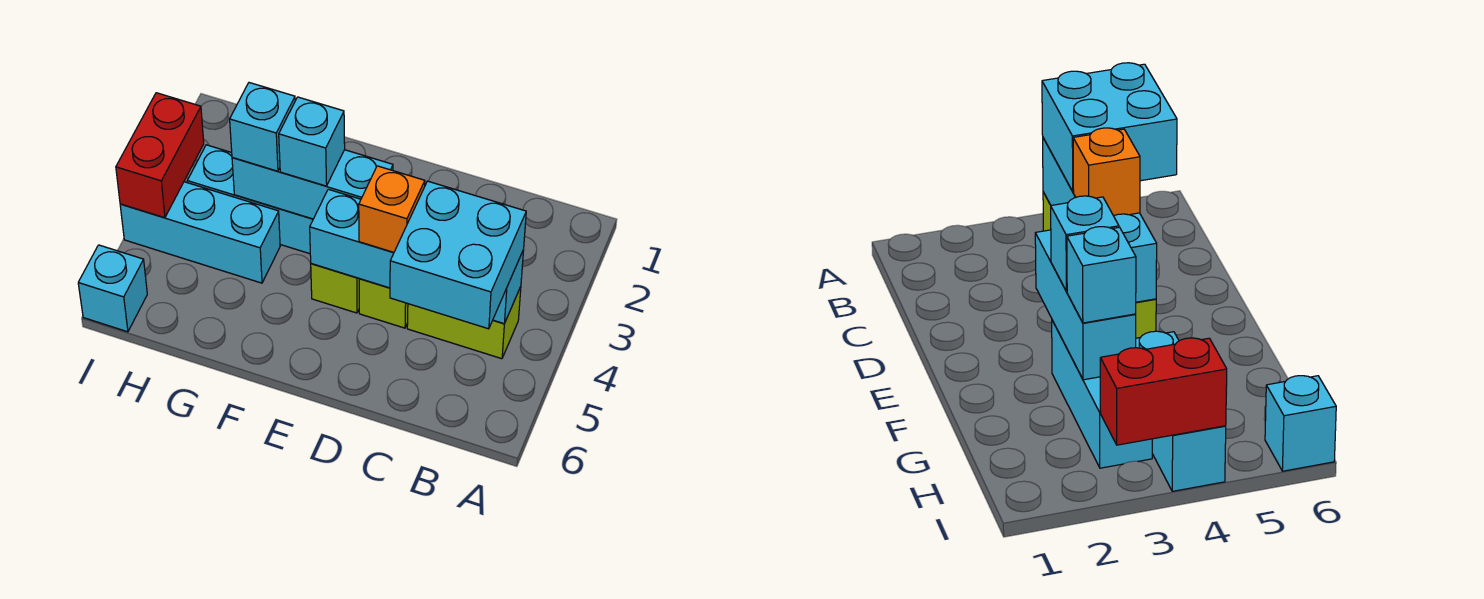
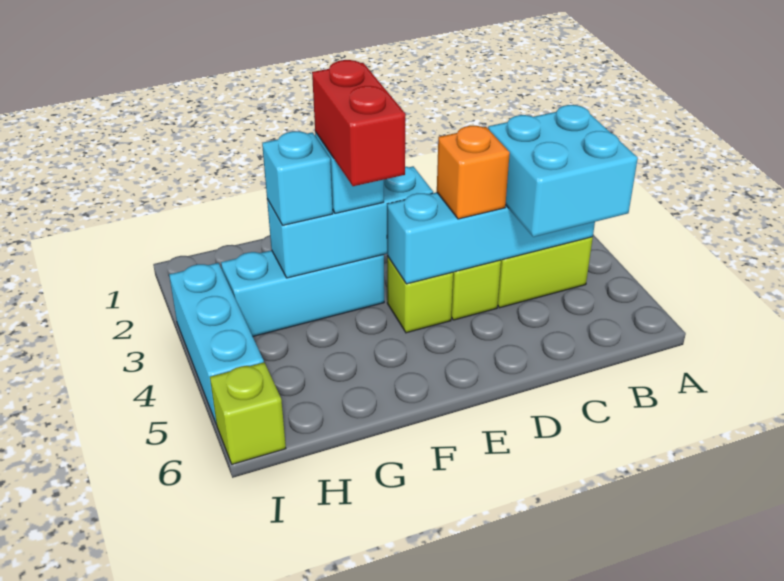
cyan brick G4:I4 level 1 -> cyan brick I3:I5 level 1
red brick I3:I4 level 2 -> red brick F3:F4 level 4
cyan brick I6 level 1 -> lime brick I6 level 1

